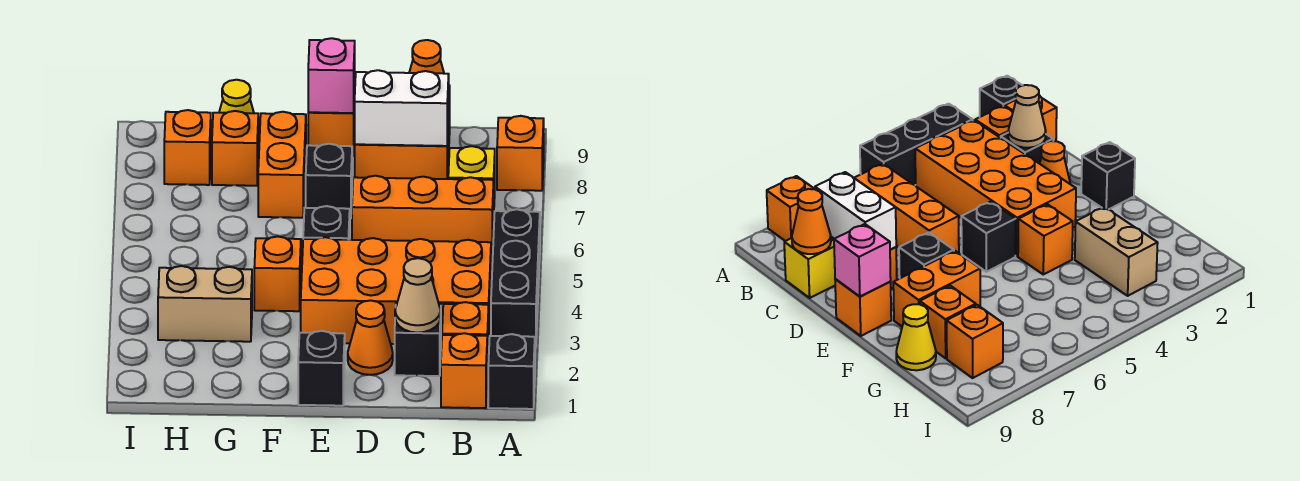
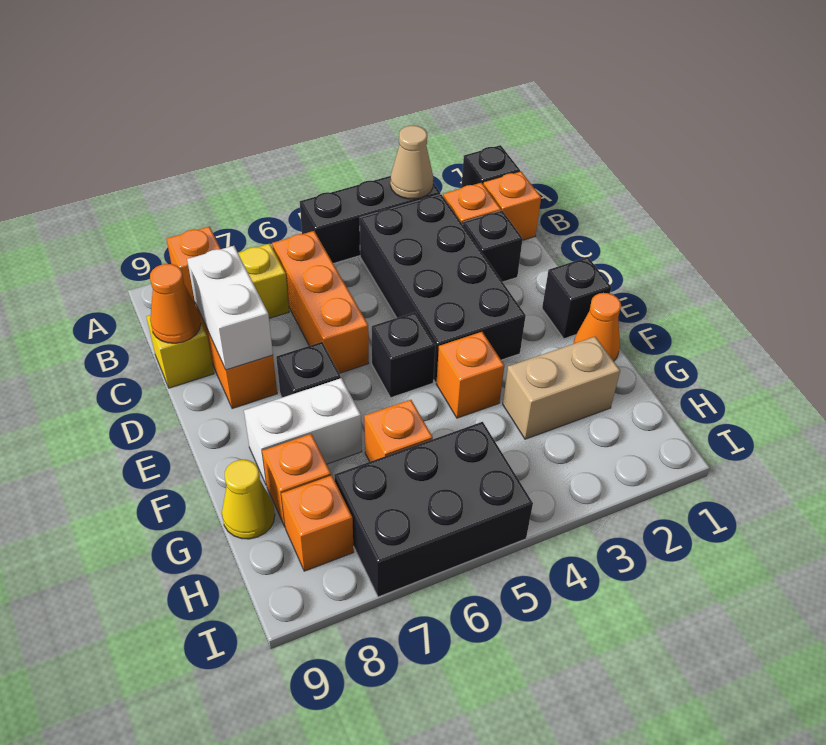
orange brick B3:E4 level 1 -> black brick B3:E4 level 1
tan cone C2 level 2 -> tan cone A3 level 2
orange cone D2 level 1 -> orange cone F1 level 1
orange brick E9 level 1 -> orange brick G6 level 1
pink brick E9 level 2 -> none
orange brick F7:F8 level 1 -> white brick F7:F8 level 1
tan brick G3:H3 level 1 -> tan brick G2:G3 level 1
none -> black brick H5:I7 level 1

